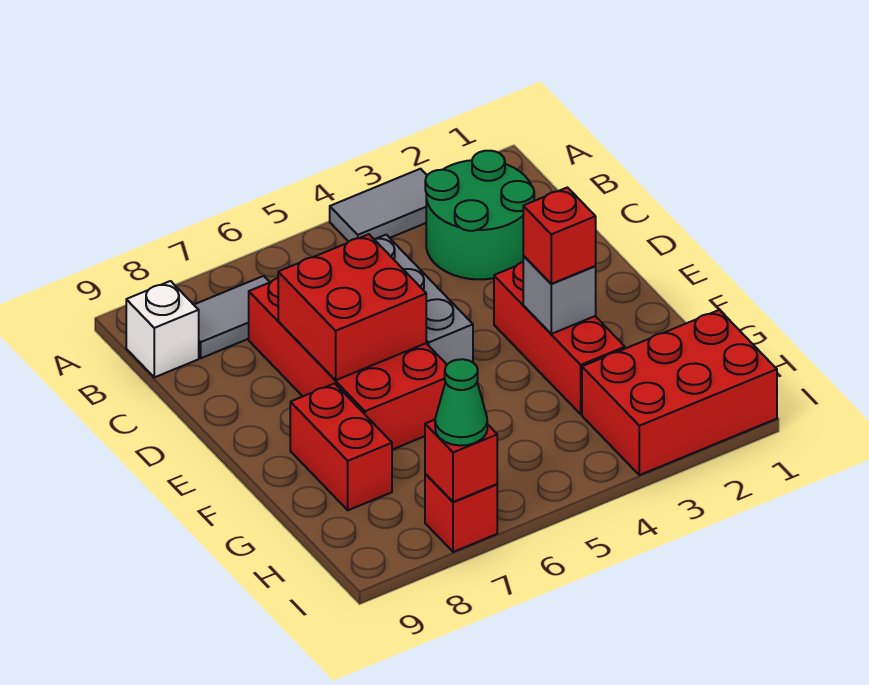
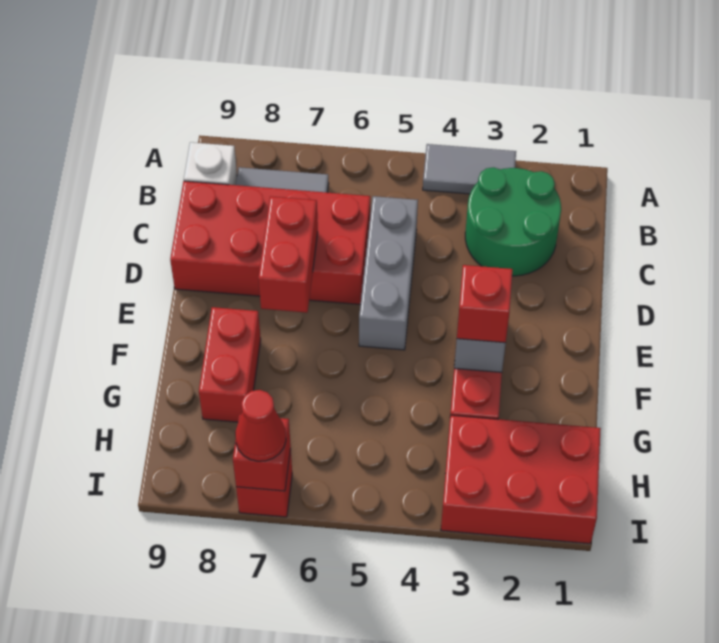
red brick C6:F7 level 1 -> red brick C6:D9 level 1
red brick D6:E7 level 2 -> red brick D7:E7 level 2
green cone I7 level 3 -> red cone I7 level 3

